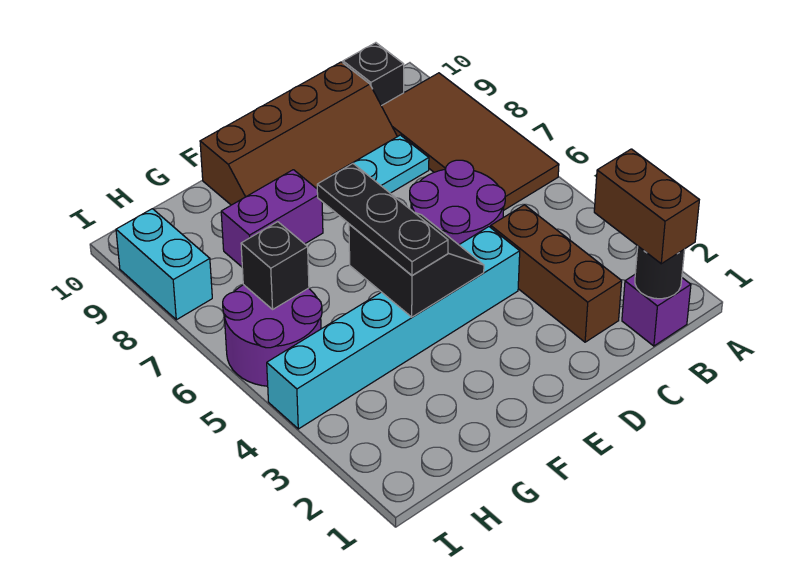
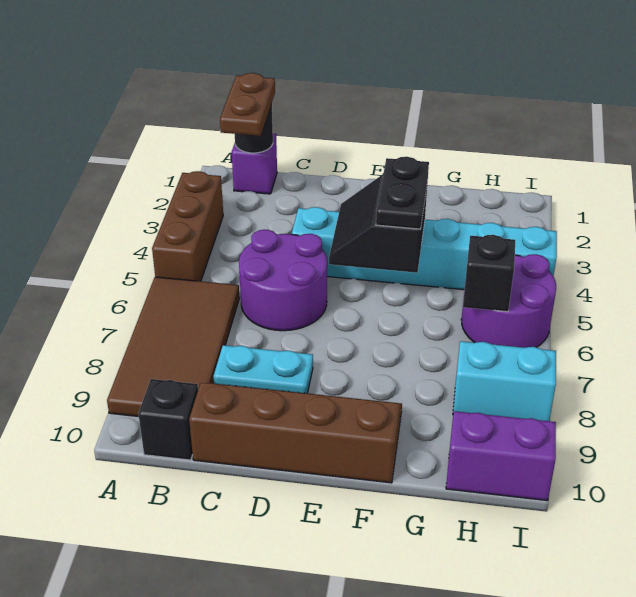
brown brick B1:B2 level 3 -> brown plate B1:B2 level 3
brown brick C2:C4 level 1 -> brown brick A3:A5 level 1
black plate F4:F6 level 3 -> black plate F4:F5 level 3
purple brick F8:G8 level 1 -> purple brick H10:I10 level 1
cyan brick I8:I9 level 1 -> cyan brick H8:I8 level 1

